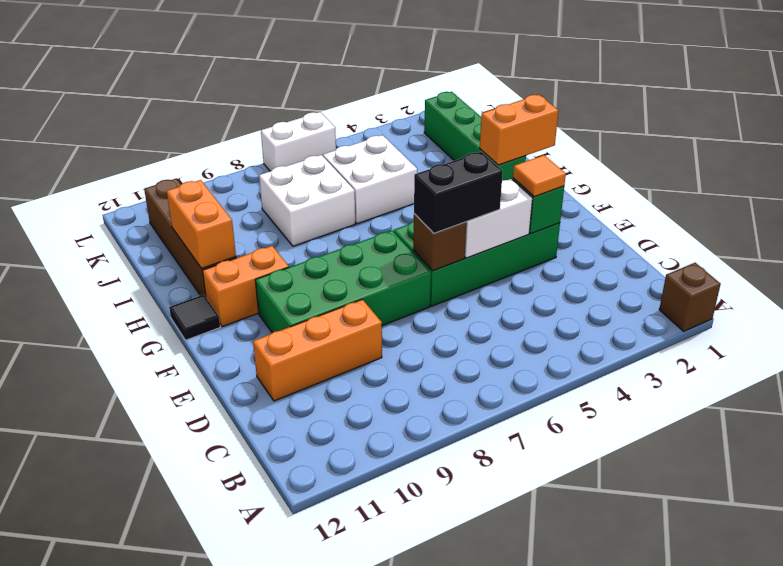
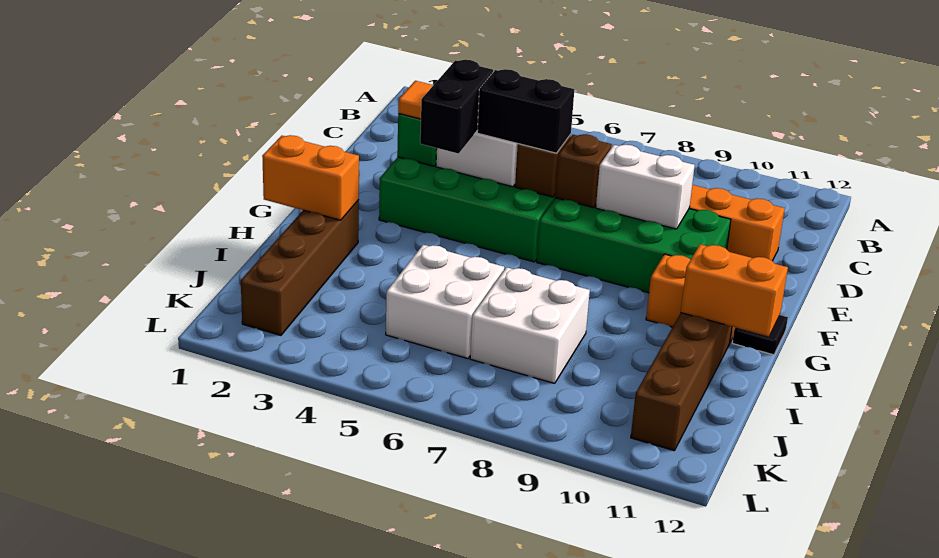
brown brick A1 level 1 -> brown brick E7 level 2
none -> black brick E4:F4 level 3
green brick H2:K2 level 1 -> brown brick H2:K2 level 1
orange brick H11:I11 level 2 -> orange brick H11:H12 level 2
white brick L6:L7 level 1 -> white brick E8:E9 level 2

